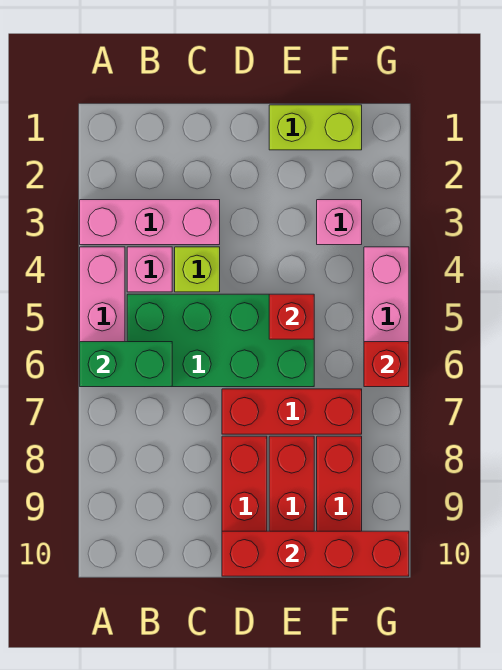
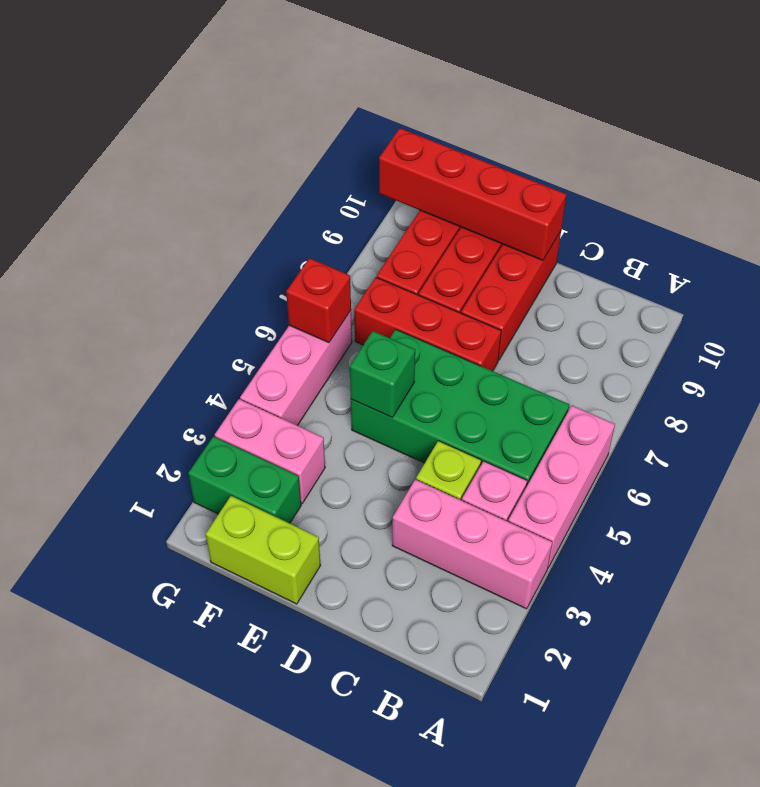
green brick A6:B6 level 2 -> green brick F2:G2 level 1
red brick E5 level 2 -> green brick E5 level 2
pink brick F3 level 1 -> pink brick F3:G3 level 1

